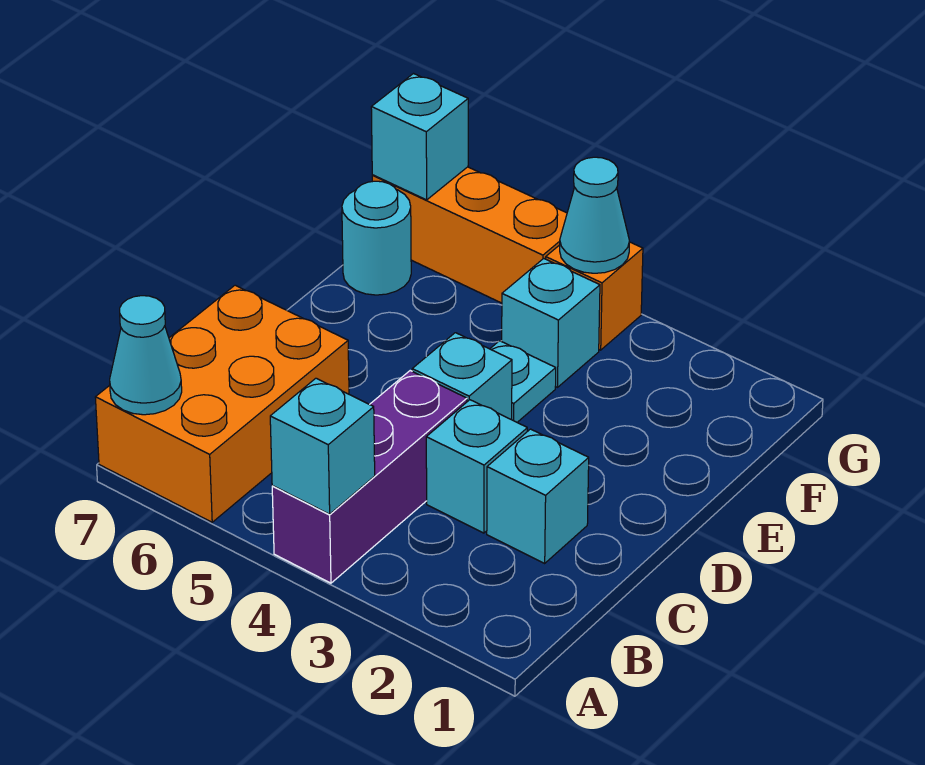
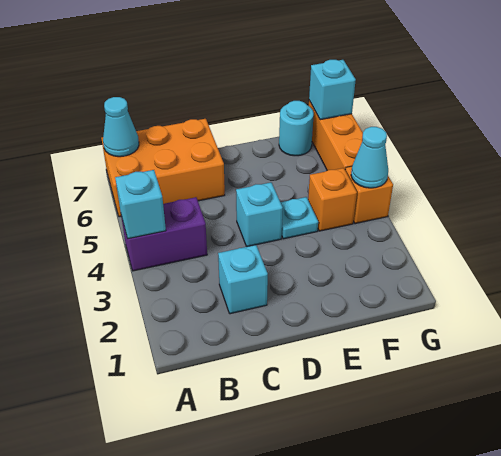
purple brick A4:C4 level 1 -> purple brick A4:B4 level 1
cyan brick C3 level 1 -> none
cyan brick F4 level 1 -> orange brick F4 level 1

